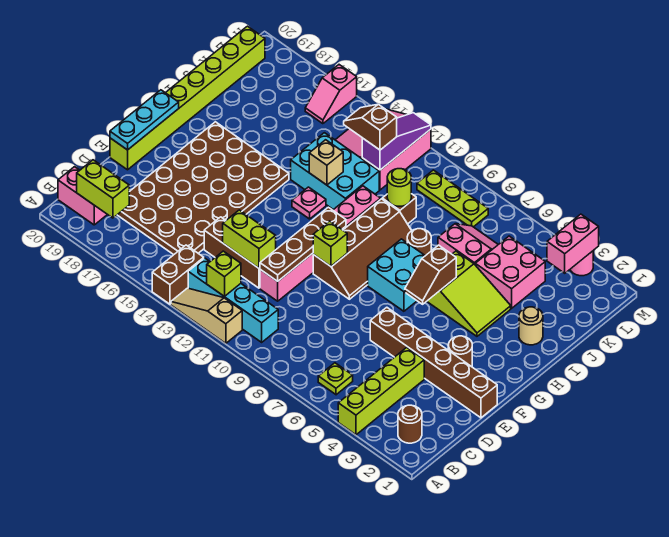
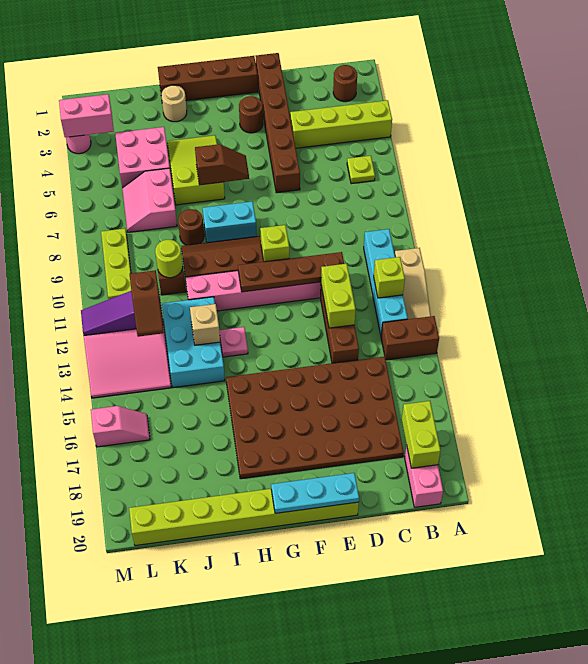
none -> brown brick F1:I1 level 1
cyan brick G7:H8 level 1 -> cyan brick G8:H8 level 1

